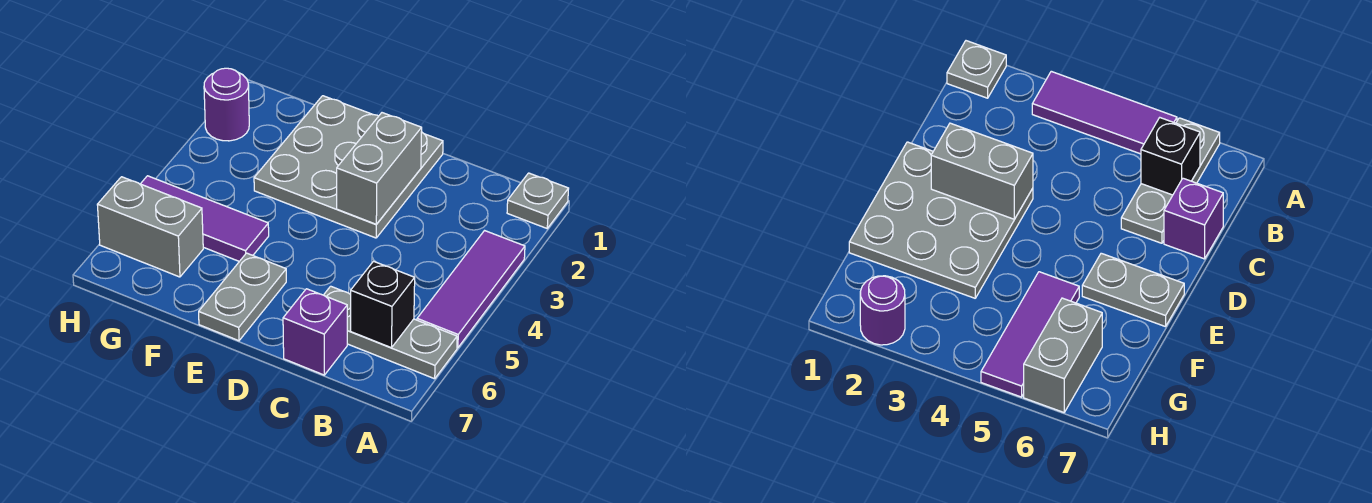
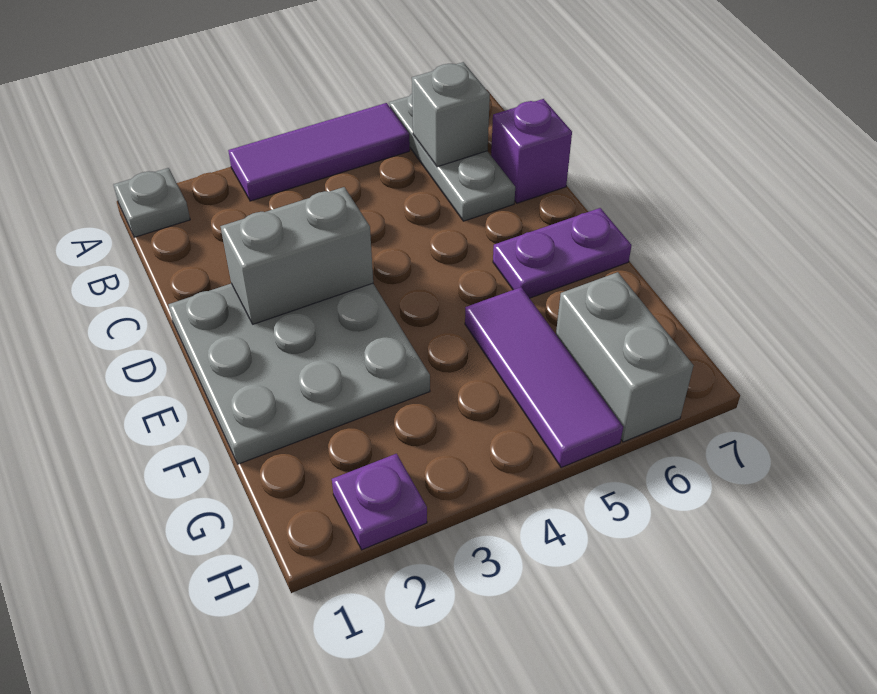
black brick B6 level 2 -> grey brick B6 level 2
grey plate E6:E7 level 1 -> purple plate E6:E7 level 1
purple round brick H2 level 1 -> purple plate H2 level 1

